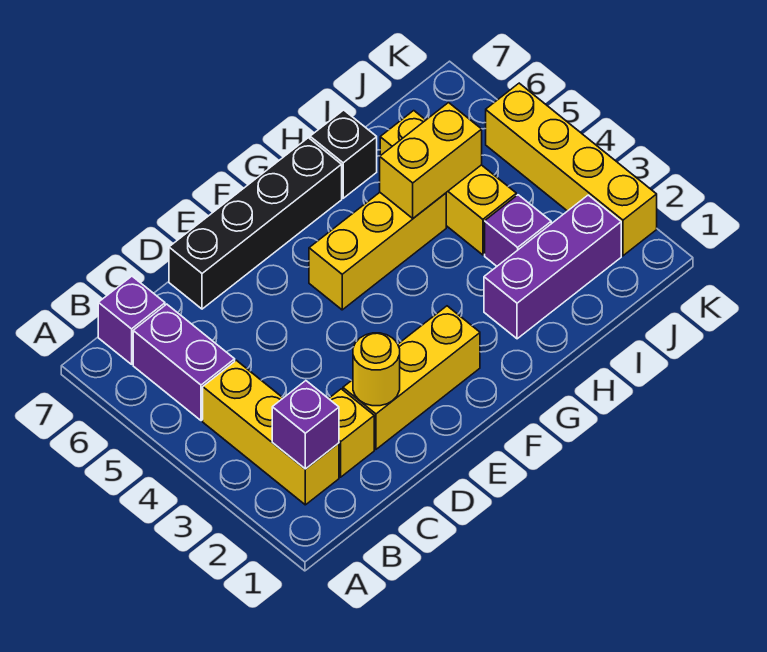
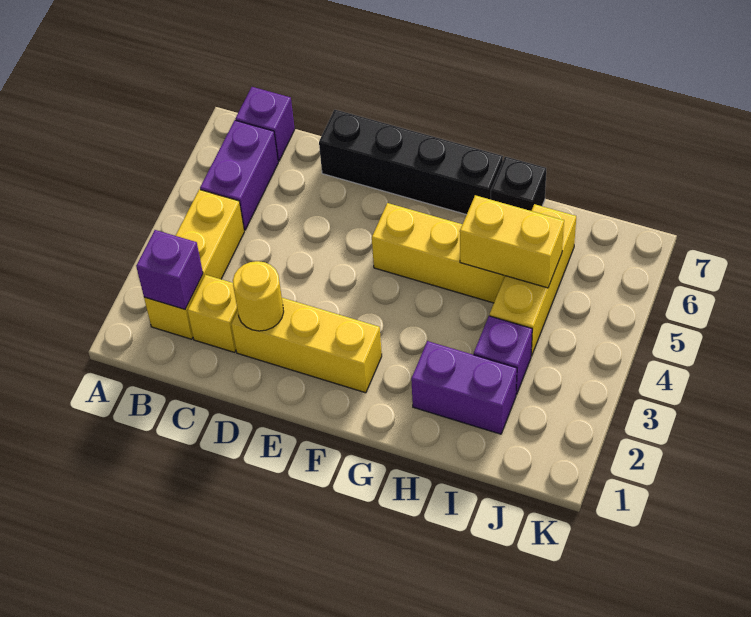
purple brick H2:J2 level 1 -> purple brick H2:I2 level 1
yellow brick K2:K5 level 1 -> none

